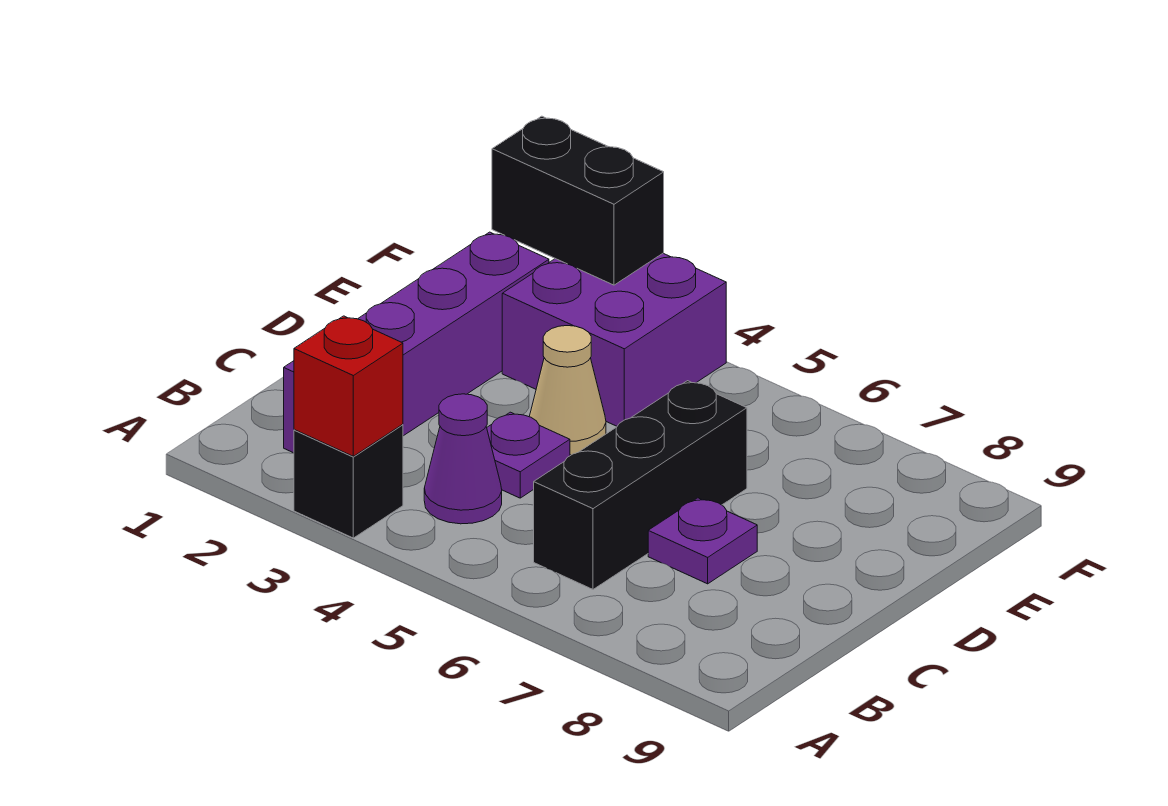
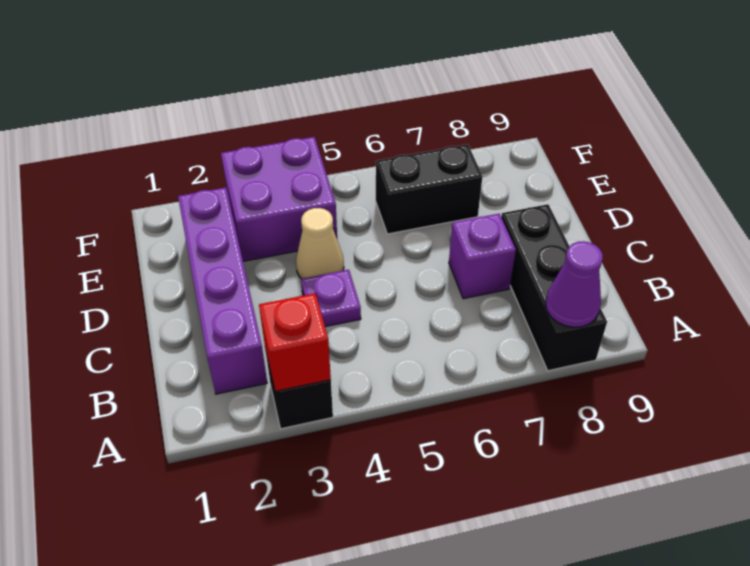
purple cone B4 level 1 -> purple cone A8 level 2
black brick B6:D6 level 1 -> black brick A8:C8 level 1
purple plate C7 level 1 -> purple brick C7 level 1
black brick F2:F3 level 2 -> black brick E6:E7 level 1

